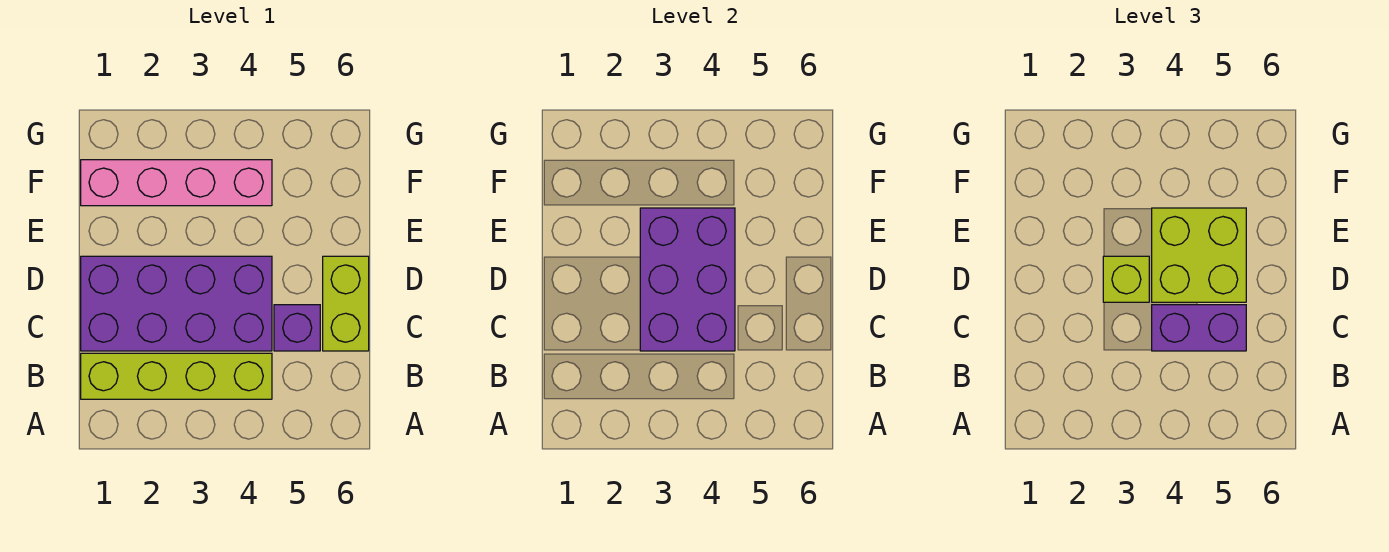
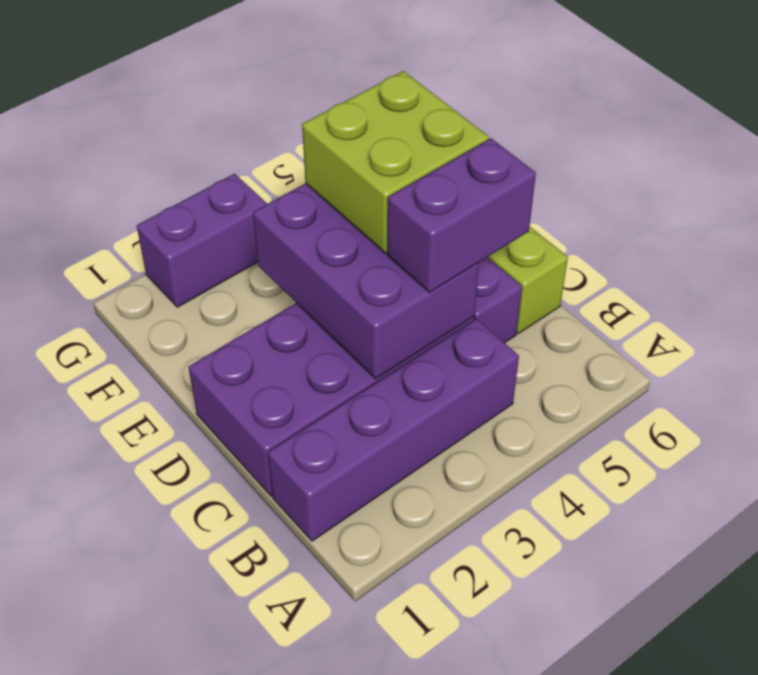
lime brick B1:B4 level 1 -> purple brick B1:B4 level 1
lime brick D3 level 3 -> none
pink brick F1:F4 level 1 -> none
none -> purple brick G2:G3 level 1

